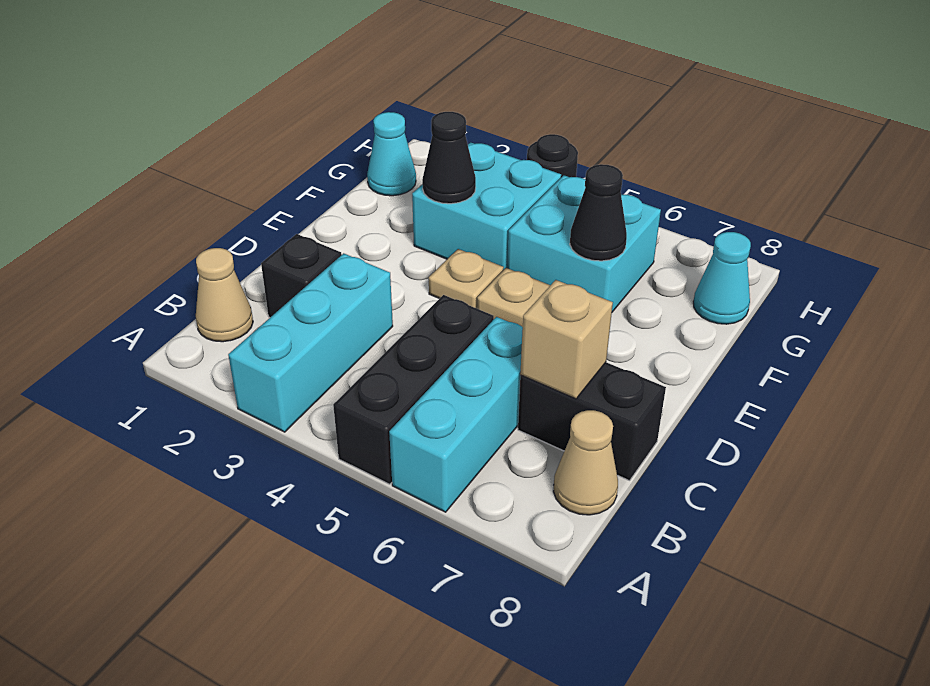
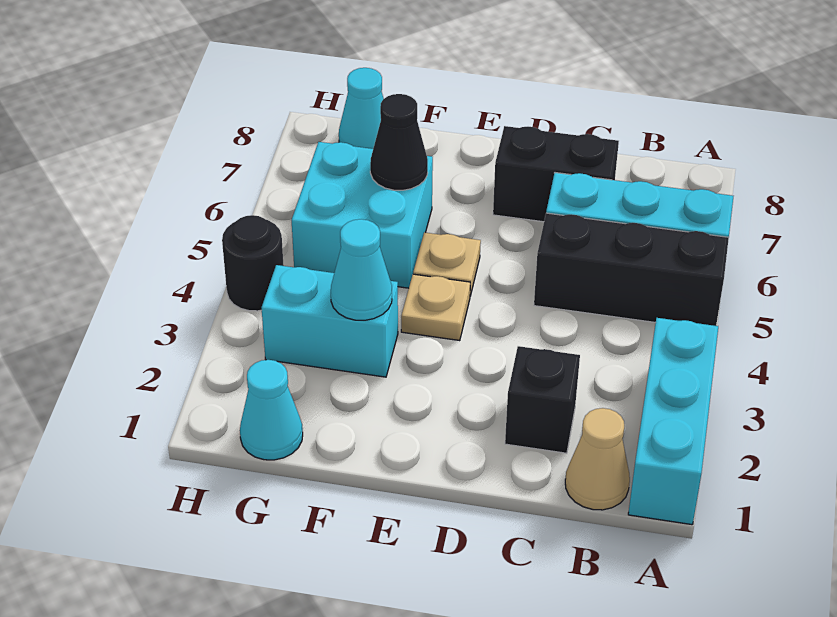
cyan brick A3:C3 level 1 -> cyan brick A1:A3 level 1
tan cone B8 level 1 -> none
black brick C7:C8 level 1 -> black brick C7:D7 level 1
tan brick C7 level 2 -> none
cyan brick F3:G4 level 1 -> cyan brick F3:G3 level 1
black cone F3 level 2 -> cyan cone F3 level 2

